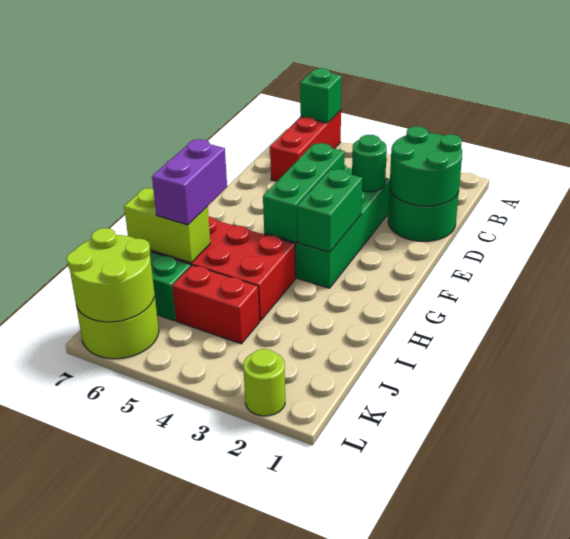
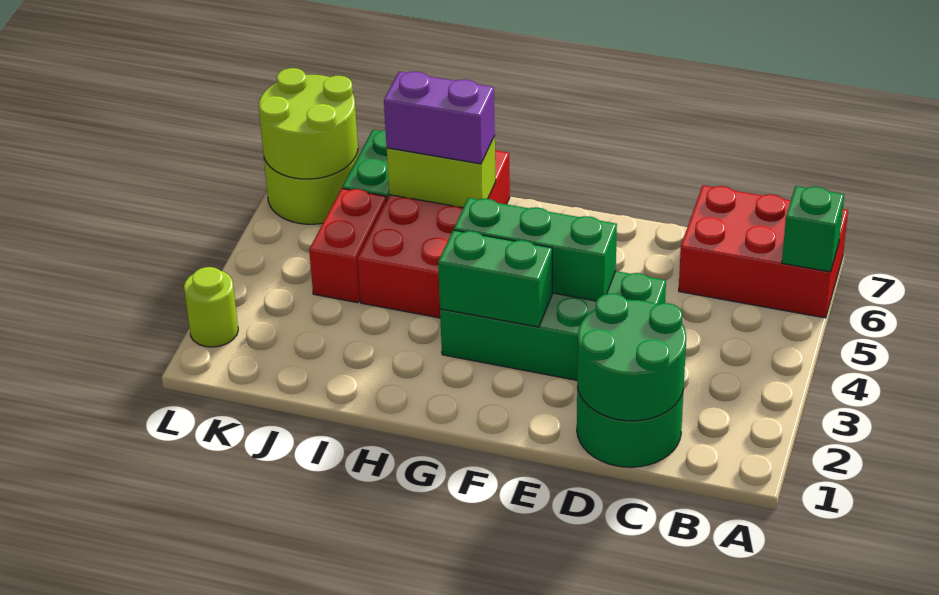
red brick A6:C6 level 1 -> red brick A6:C7 level 1
green round brick D3 level 2 -> none
lime brick I6:I7 level 2 -> lime brick H6:I6 level 2

